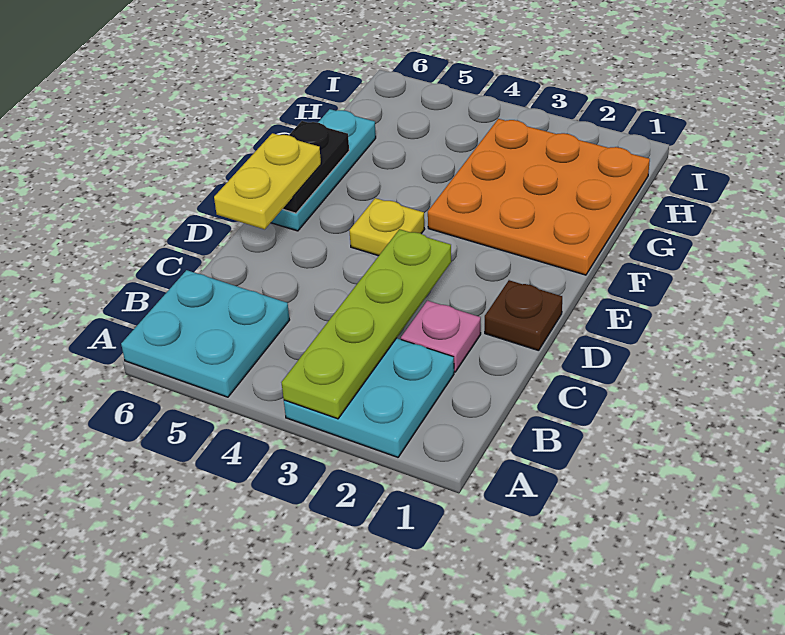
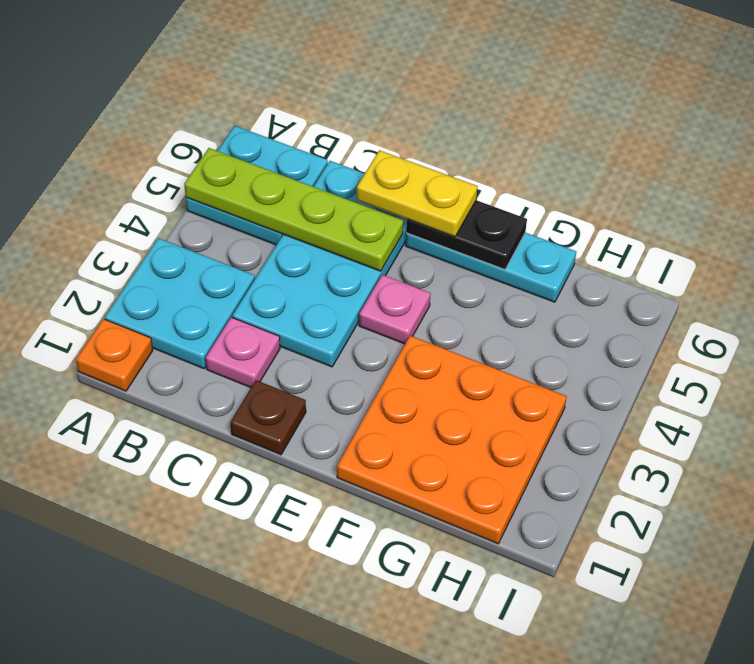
none -> orange plate A1 level 1
lime plate A3:D3 level 2 -> lime plate A5:D5 level 2
none -> cyan plate C3:D6 level 1
yellow plate E4 level 1 -> pink plate E4 level 1

